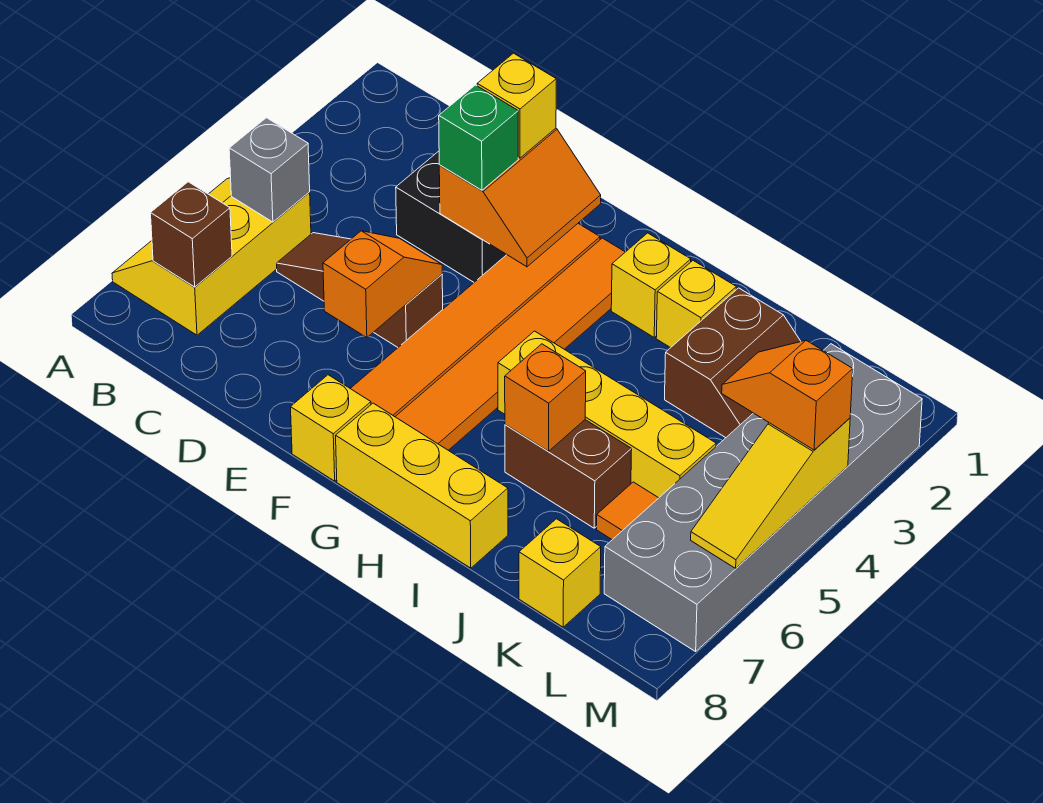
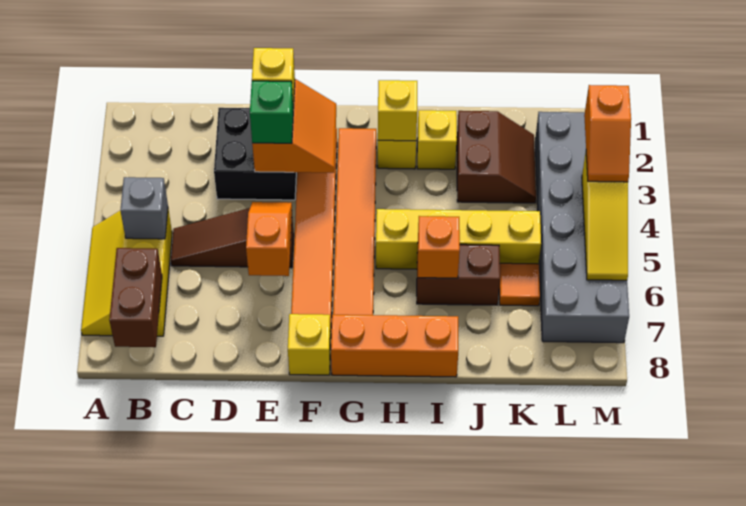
brown brick B7 level 2 -> brown brick B7:B8 level 2
yellow brick G8:I8 level 1 -> orange brick G8:I8 level 1
yellow brick K8 level 1 -> yellow brick H2 level 2
orange slope L4:M4 level 3 top M -> orange slope M3:M4 level 3 top 3

